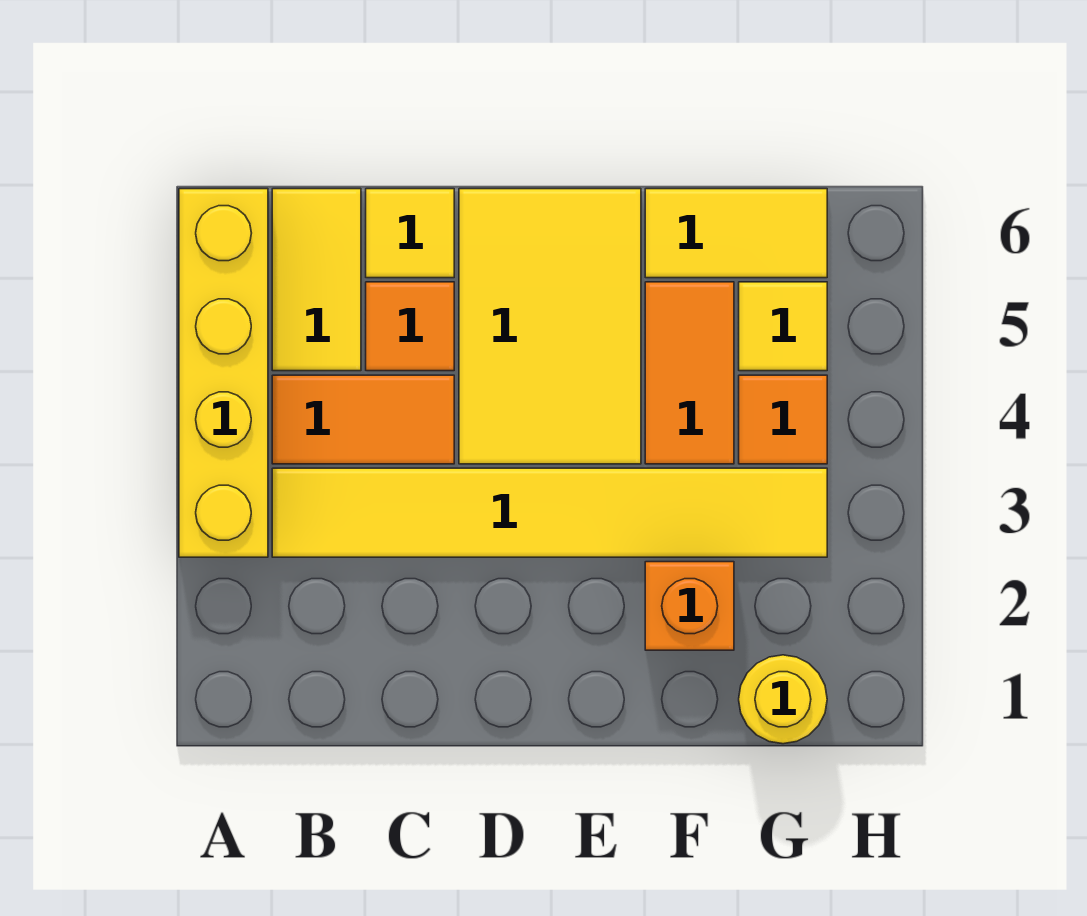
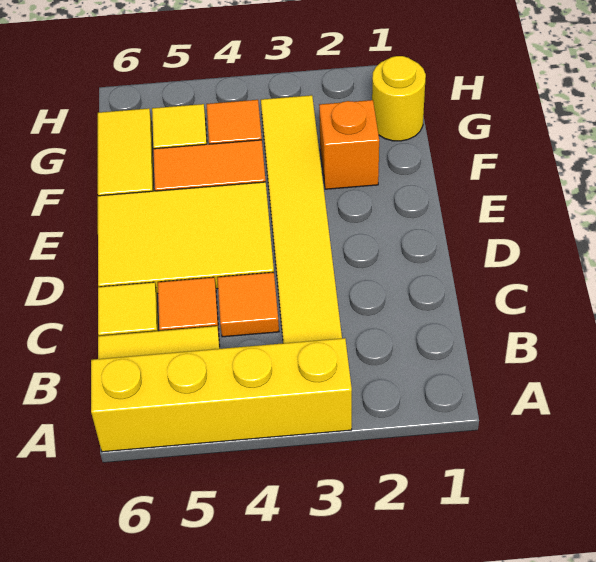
orange tile B4:C4 level 1 -> orange tile C4 level 1

